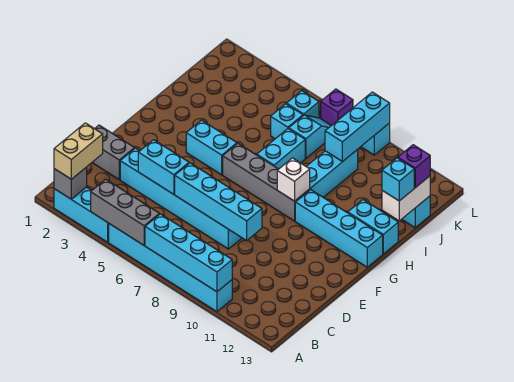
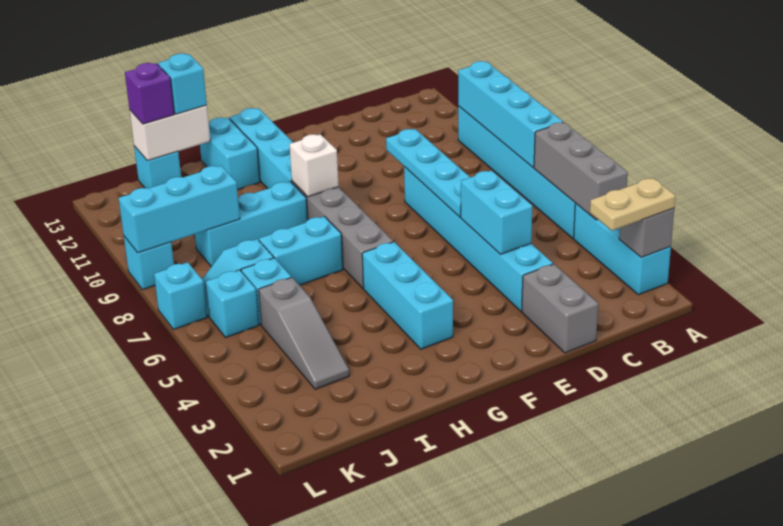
tan brick A2:B2 level 3 -> tan plate A2:B2 level 3
cyan brick D6:D9 level 2 -> cyan plate D6:D9 level 2
cyan brick G4:G5 level 1 -> cyan brick G3:G5 level 1
none -> grey slope J3:J5 level 1 top 5
purple brick L7 level 1 -> cyan brick L7 level 1

